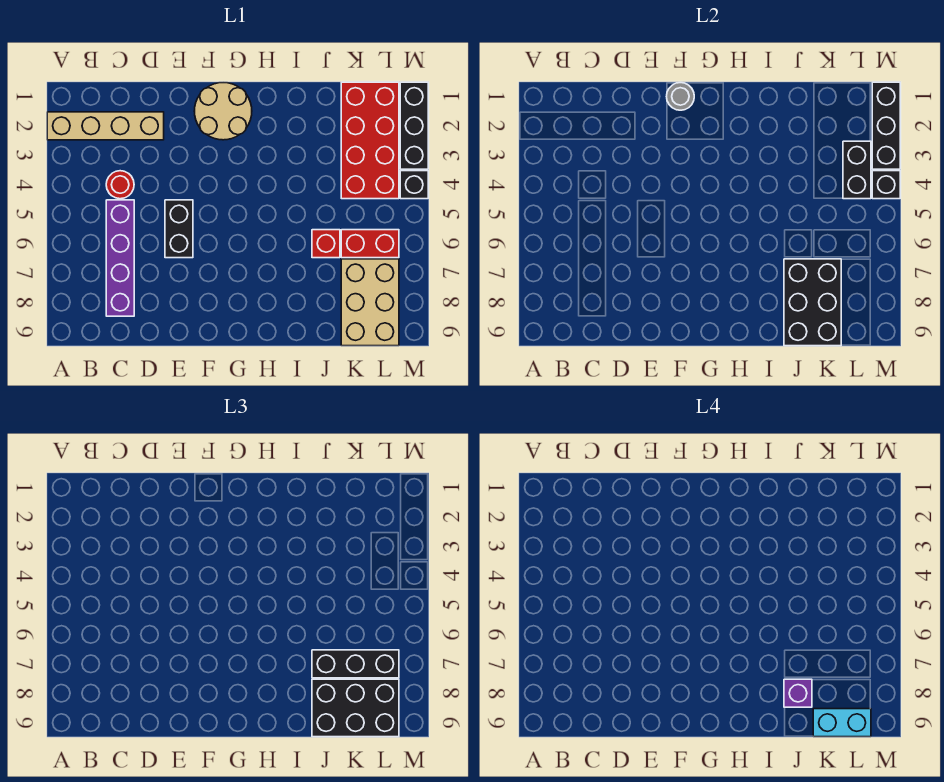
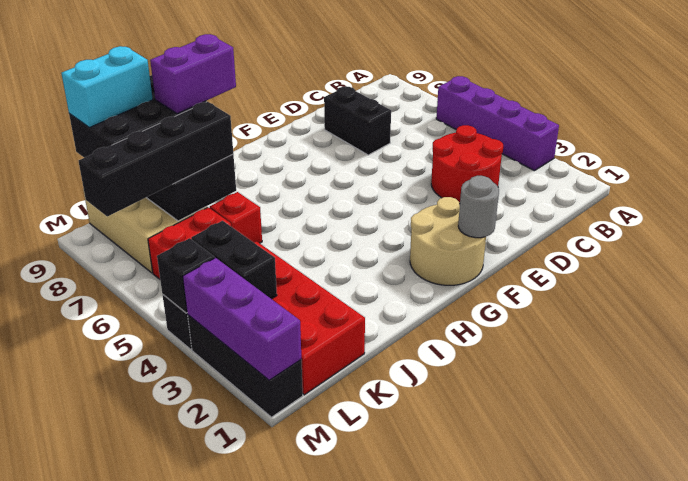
tan brick A2:D2 level 1 -> none
red round brick C4 level 1 -> red round brick C3:D4 level 1
purple brick C5:C8 level 1 -> purple brick A3:A6 level 1
black brick E5:E6 level 1 -> black brick D7:D8 level 1
black brick J7:L7 level 3 -> black brick J7:M7 level 3
purple brick J8 level 4 -> purple brick I8:J8 level 4
black brick M1:M3 level 2 -> purple brick M1:M3 level 2

